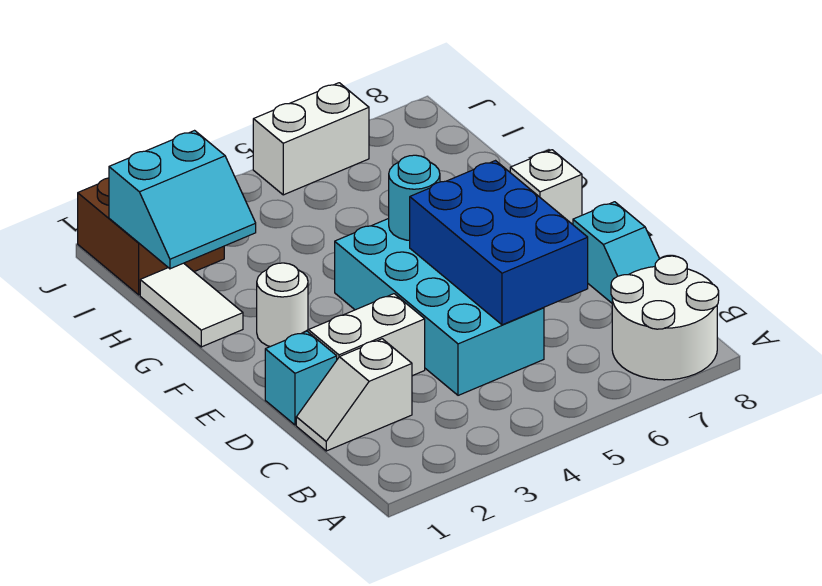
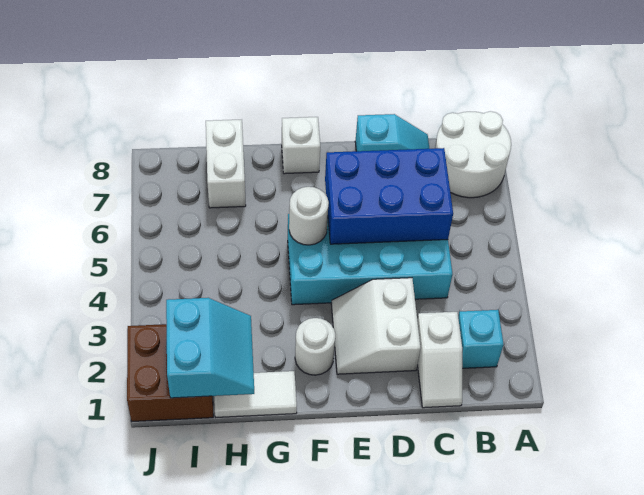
cyan brick D1 level 1 -> cyan brick B2 level 1
cyan round brick F5 level 2 -> white round brick F5 level 2
white brick J5:J6 level 1 -> white brick H7:H8 level 1

